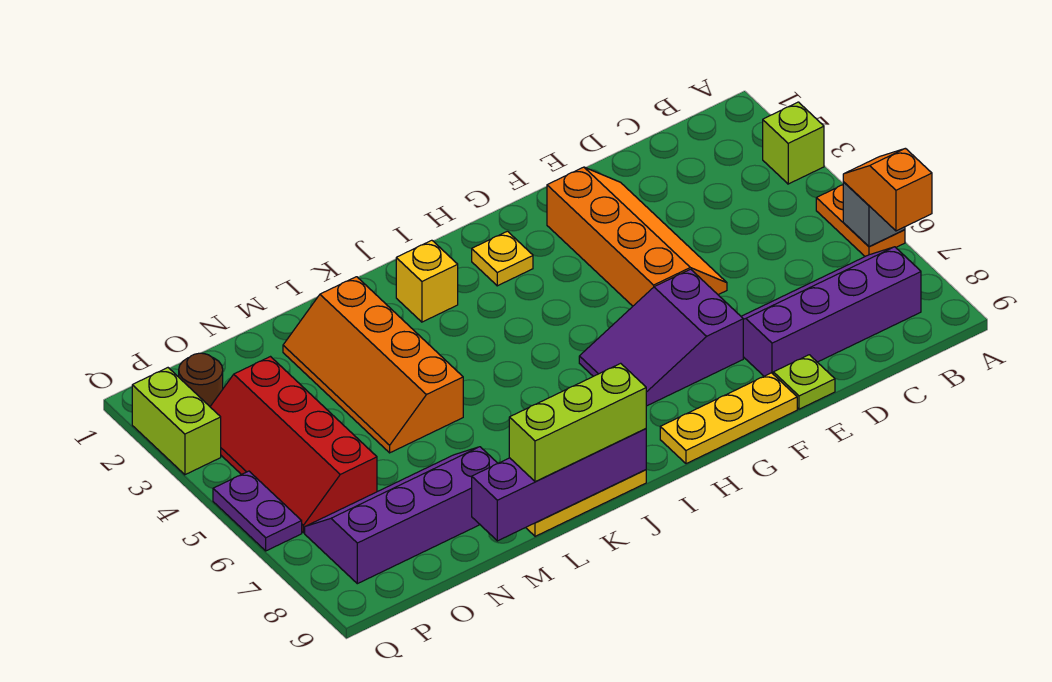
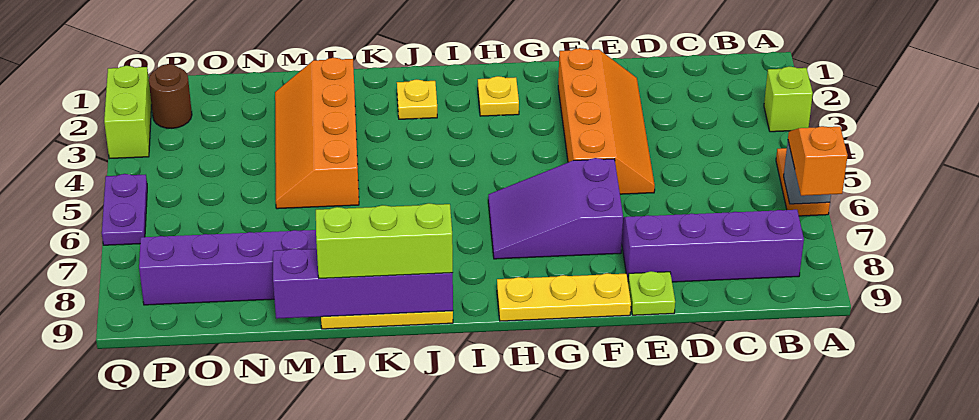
yellow brick J2 level 1 -> yellow plate J2 level 1
red slope O3:P6 level 1 top O -> none

